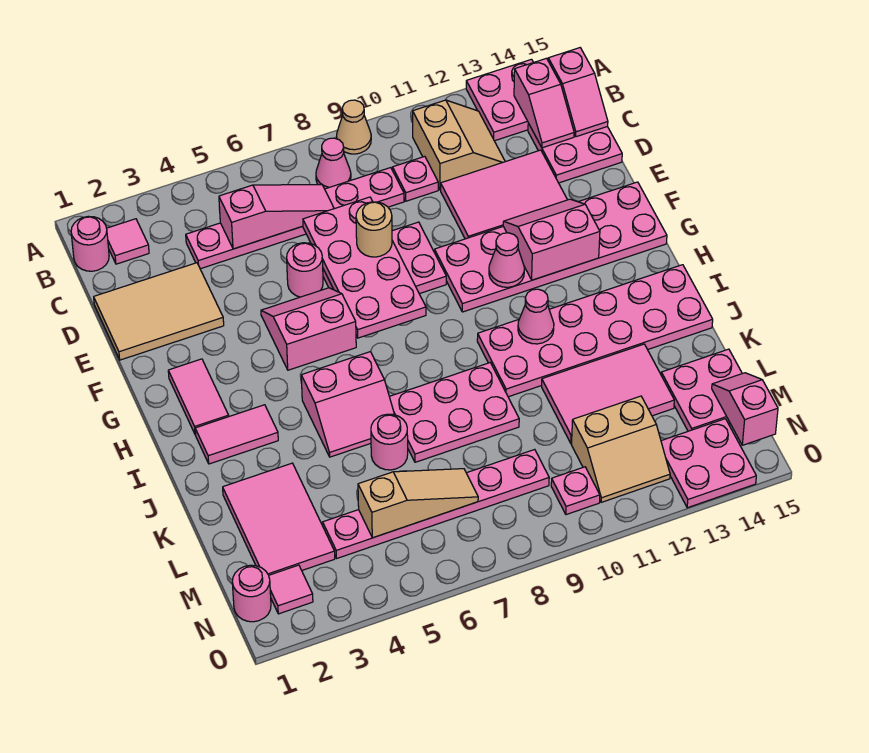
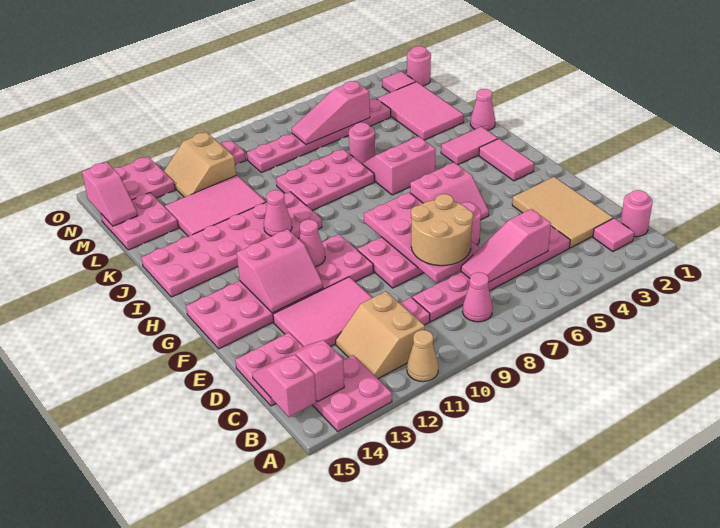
tan cone A9 level 1 -> tan cone A11 level 1
tan tile D1:E3 level 1 -> tan tile C2:E3 level 1
tan round brick E8 level 3 -> tan round brick D7:E8 level 3
none -> pink cone J1 level 1
tan slope M5:M7 level 2 top 5 -> pink slope M5:M7 level 2 top 5
tan slope M11:N12 level 1 top M -> tan slope M11:N12 level 1 top 11

